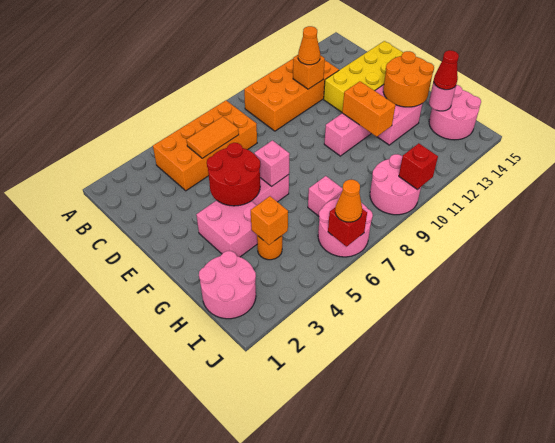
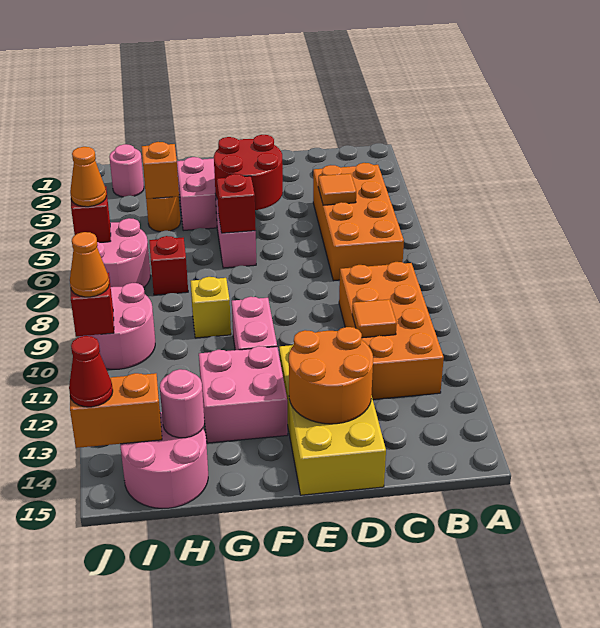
orange tile C5:C6 level 2 -> orange tile C5 level 2
orange brick C11 level 2 -> orange tile C11 level 2
orange cone C11 level 3 -> orange cone J10 level 3
pink brick F6 level 2 -> red brick F6 level 2
orange brick F11:G11 level 2 -> orange brick I14:J14 level 2
orange round brick F13:G14 level 2 -> orange round brick D13:E14 level 2
none -> yellow brick G9 level 1
pink round brick H1:I2 level 1 -> pink round brick I2 level 1
pink brick H7 level 1 -> red brick H7 level 1
red cone H14 level 3 -> red cone J14 level 3

